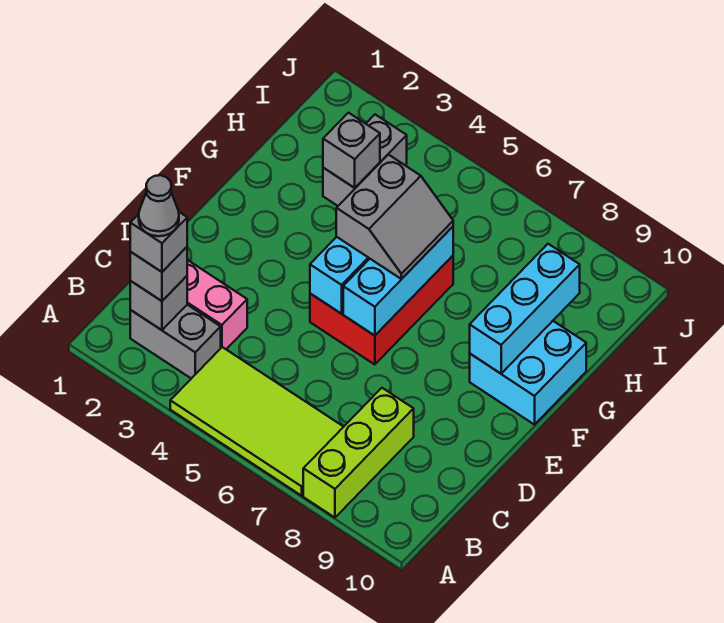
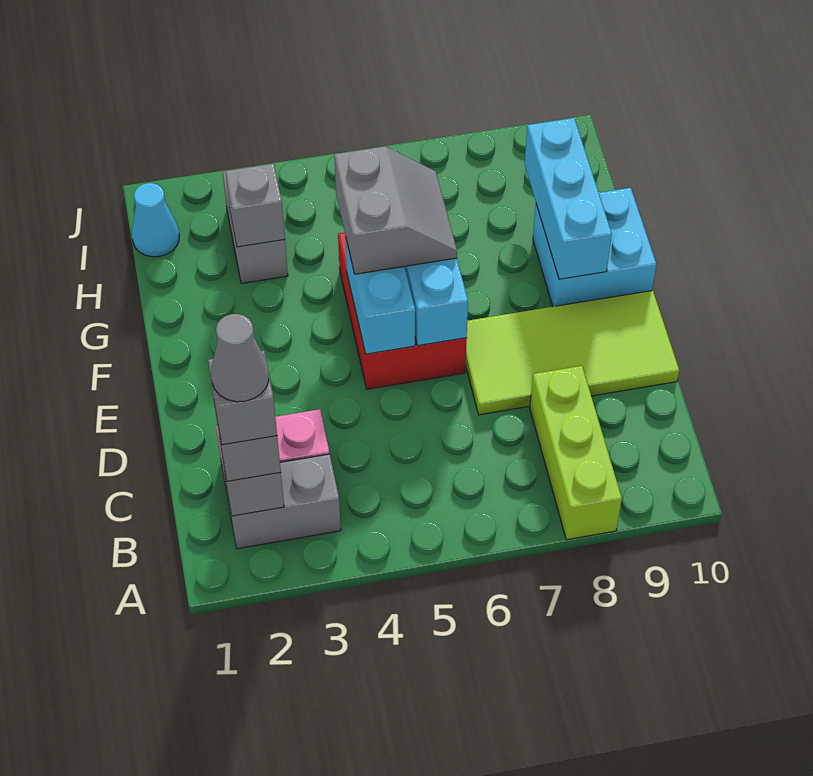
lime tile A4:B7 level 1 -> lime tile D7:E10 level 1
none -> cyan cone I1 level 1

